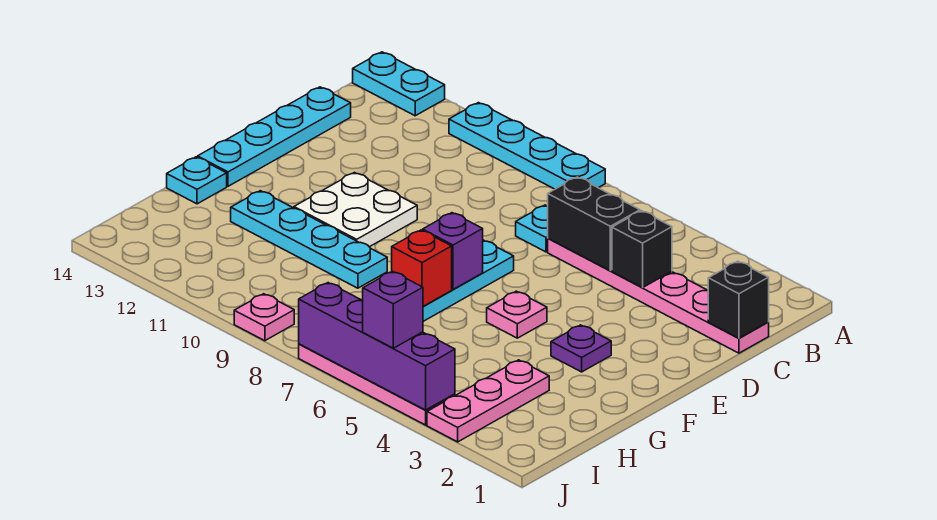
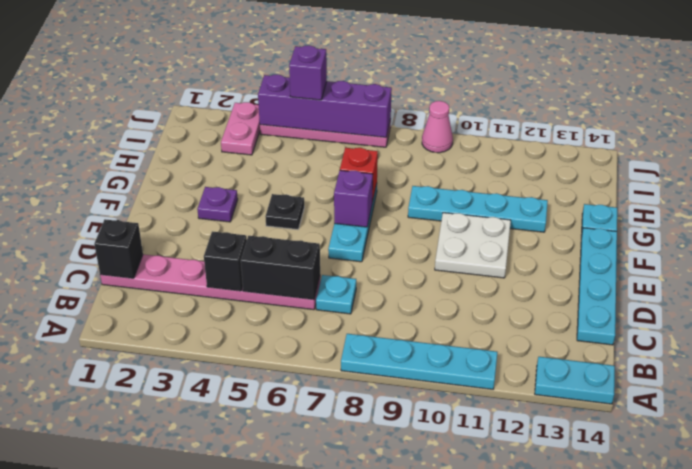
pink plate F5 level 1 -> black plate F5 level 1
pink plate H3:J3 level 1 -> pink plate I3:J3 level 1
pink plate J9 level 1 -> pink cone J9 level 1

